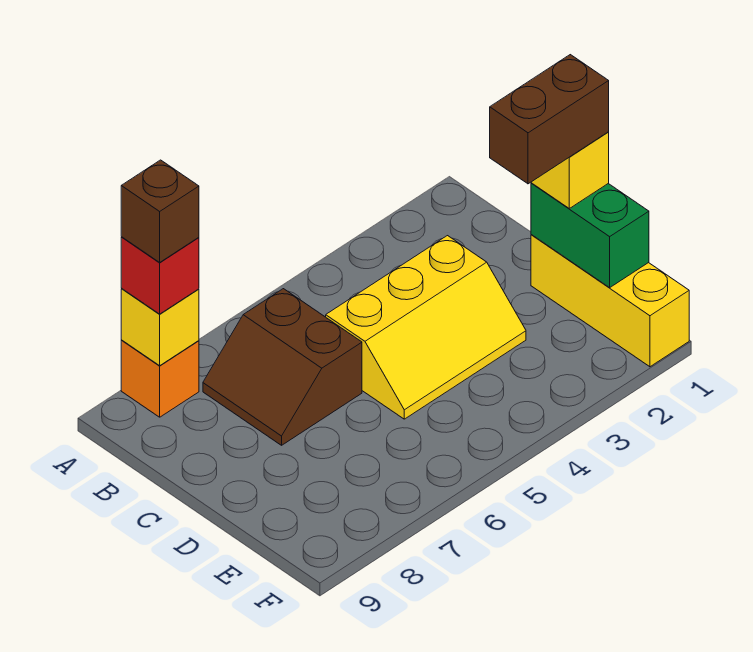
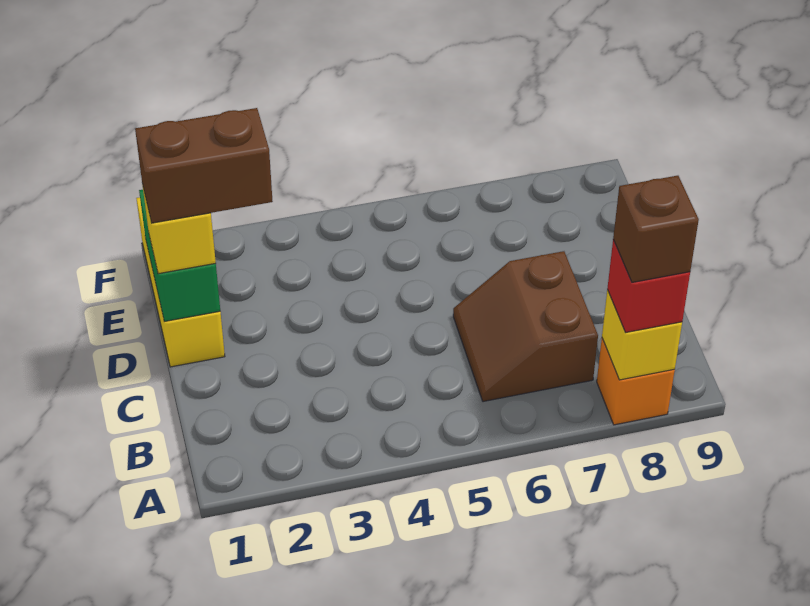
brown slope B6:C7 level 1 top 6 -> brown slope B6:C7 level 1 top 7
yellow slope C3:D5 level 1 top C -> none

